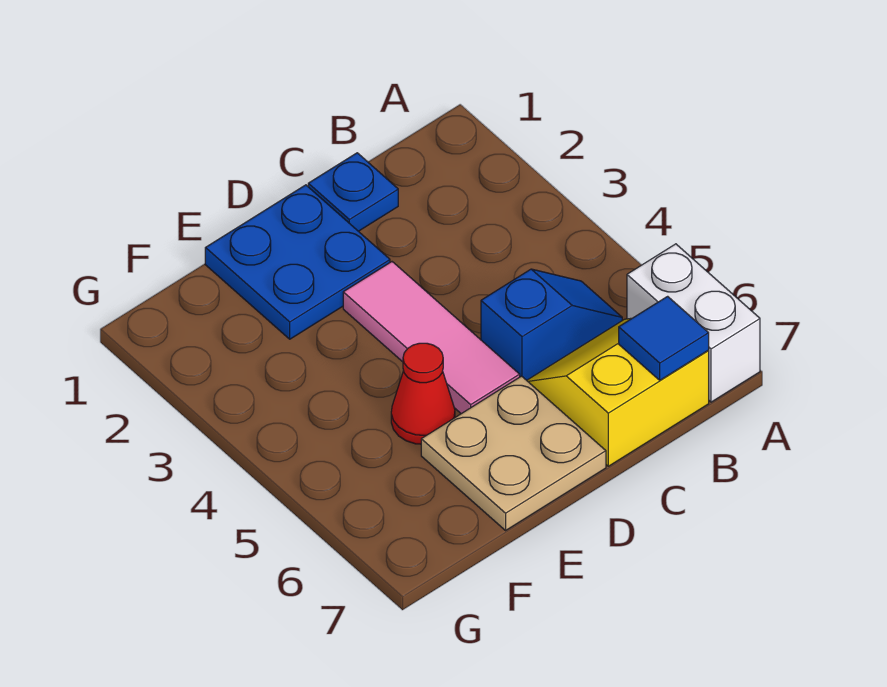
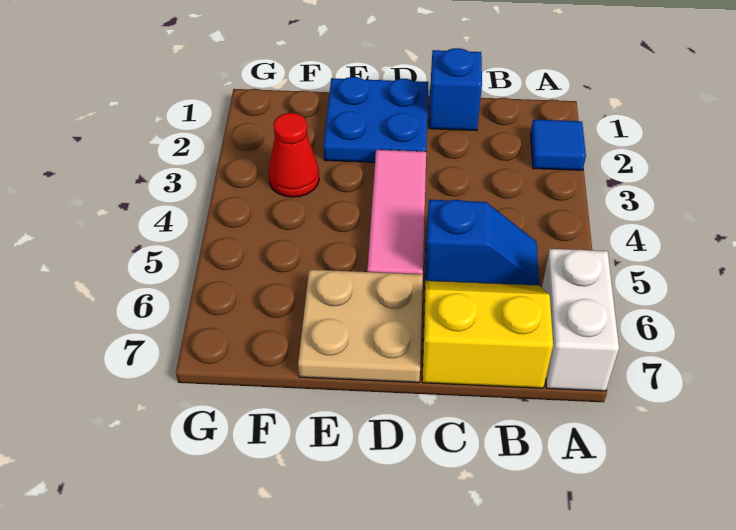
blue tile B7 level 2 -> blue tile A2 level 1
blue plate C1 level 1 -> blue brick C1 level 1
red cone E5 level 1 -> red cone F3 level 1

